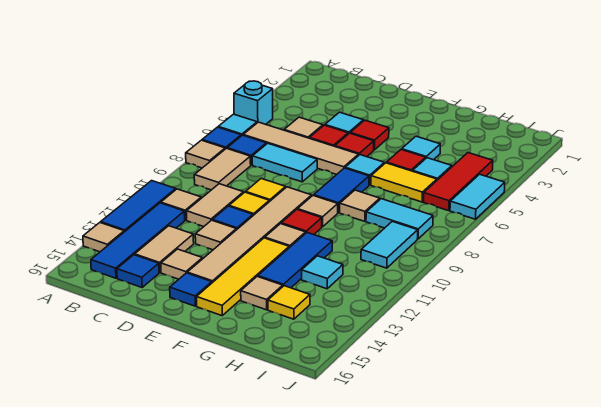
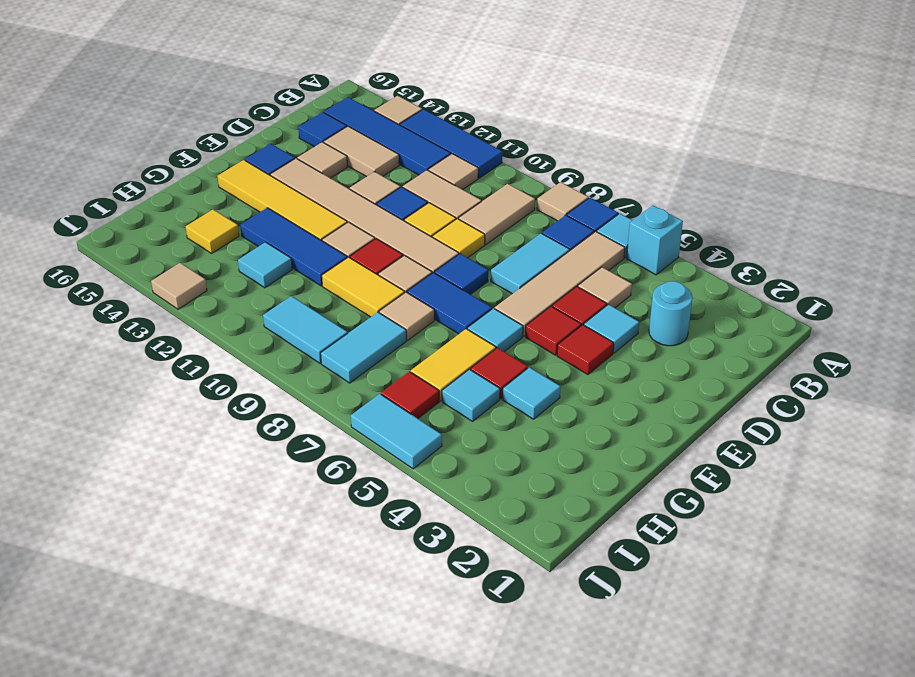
tan tile B8:B9 level 1 -> tan tile B9:C9 level 1
none -> cyan round brick C3 level 1
none -> blue tile E8 level 1
none -> yellow tile G9:G10 level 1
tan tile G14 level 1 -> tan tile J13 level 1
red tile I4:I6 level 1 -> red tile I6 level 1

